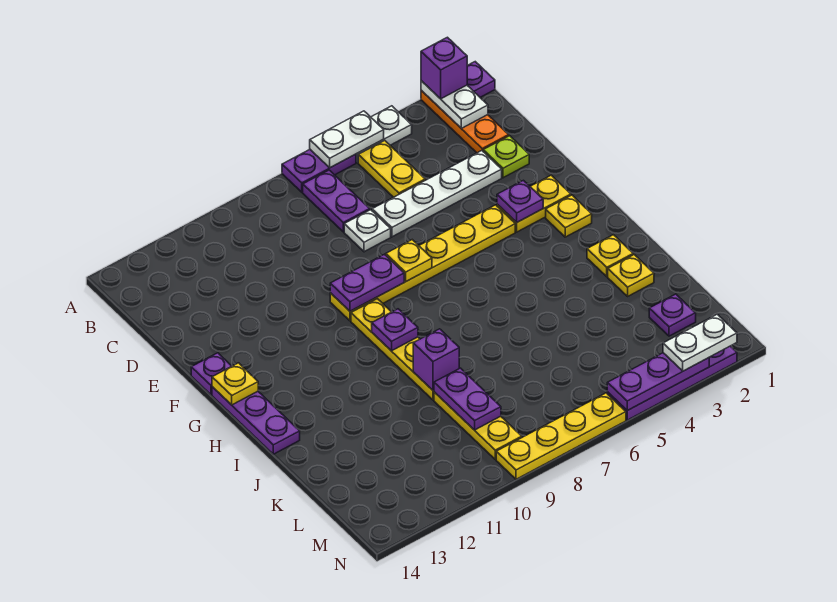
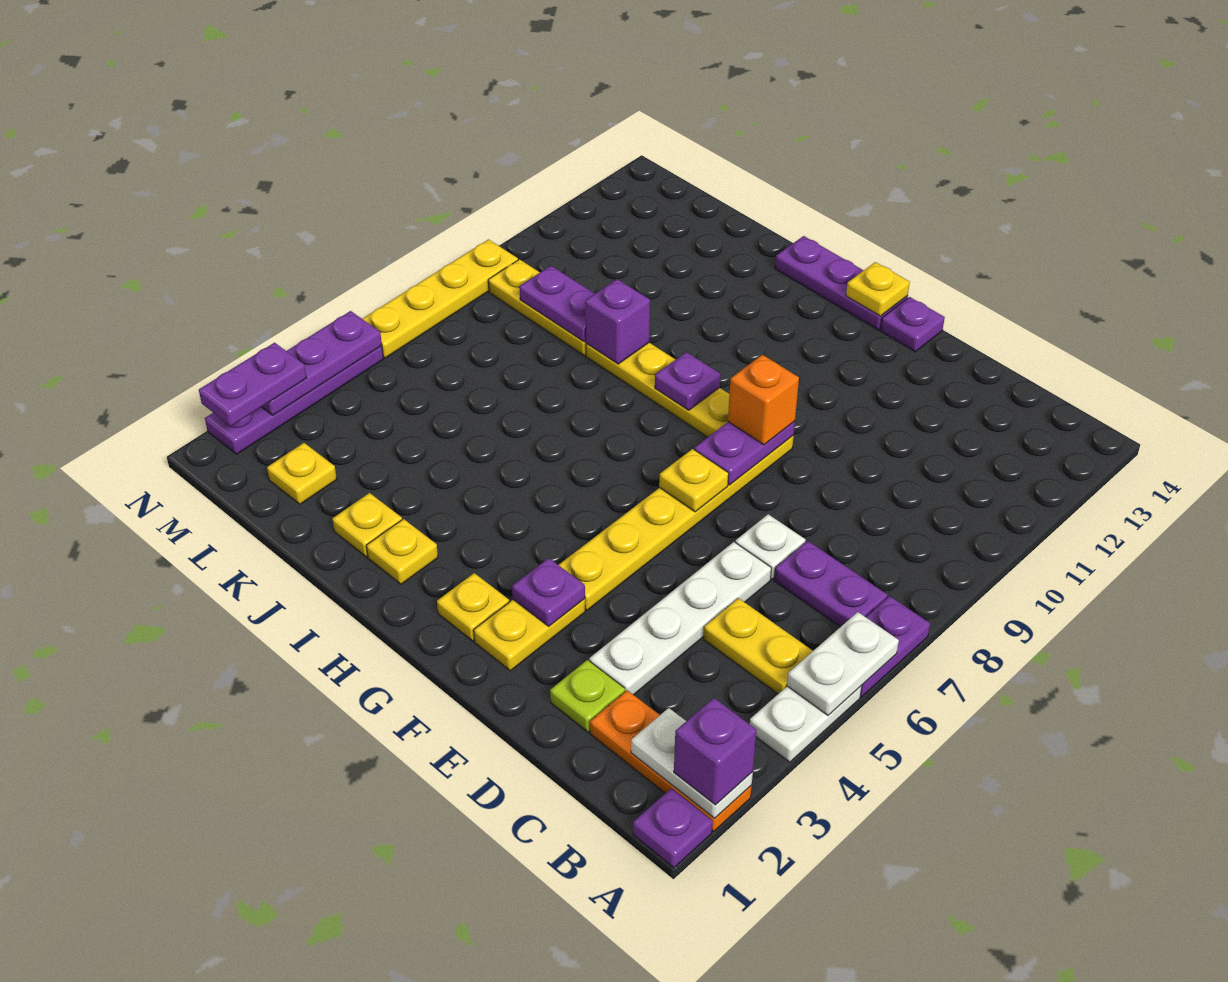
none -> orange brick F9 level 3
purple plate L2 level 1 -> yellow plate L2 level 1
white plate N2:N3 level 3 -> purple plate N2:N3 level 3

